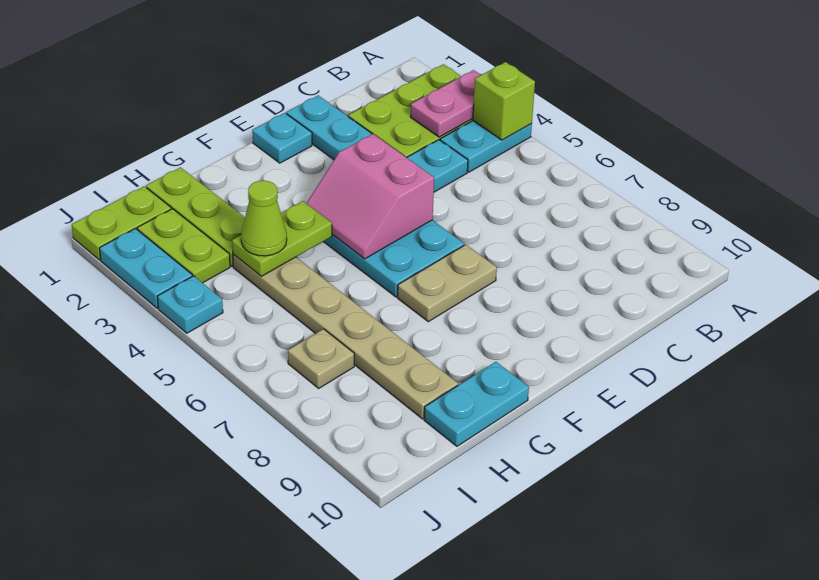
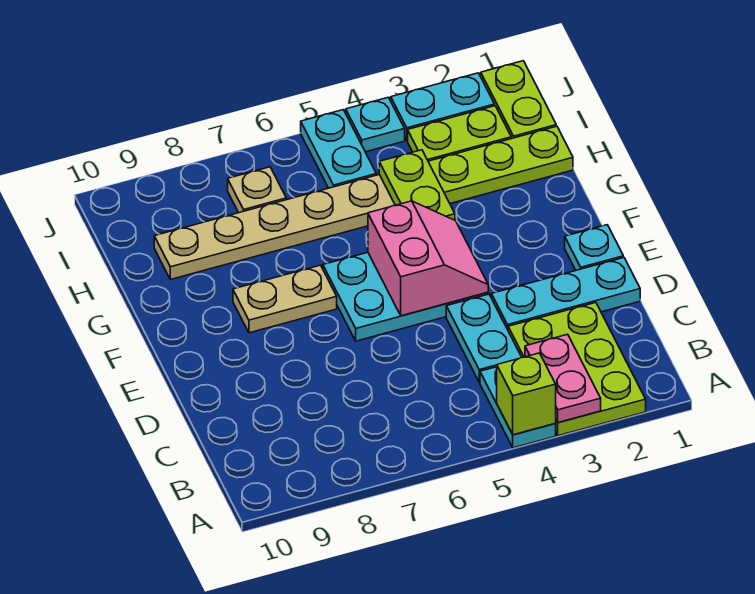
pink slope E4:F5 level 2 top E -> pink slope E4:F5 level 2 top 5
tan plate E7:F7 level 1 -> tan plate F7:F8 level 1
cyan plate G10:H10 level 1 -> cyan plate I5:J5 level 1
lime cone H4 level 3 -> none

